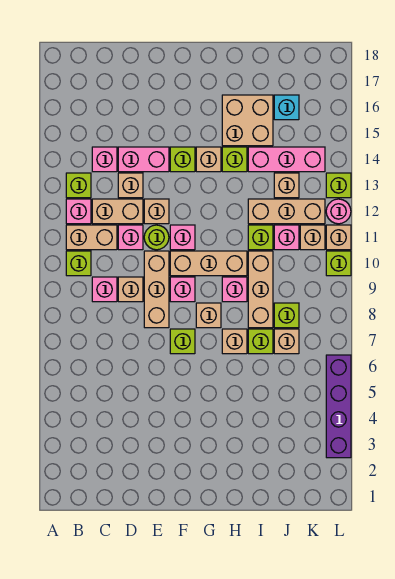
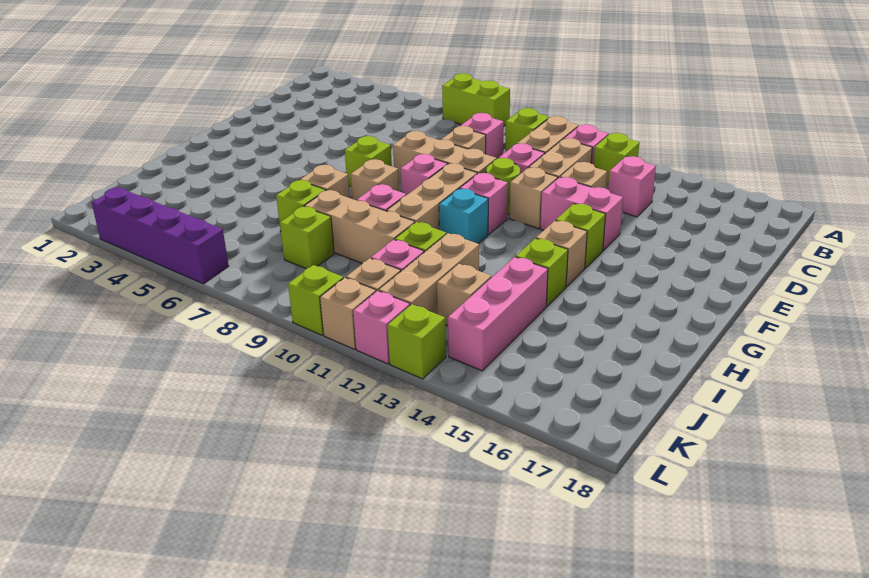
none -> lime brick A7:A8 level 1
pink brick D14:E14 level 1 -> pink brick E13:E14 level 1
tan brick H15:I16 level 1 -> none
tan brick J7 level 1 -> none
cyan brick J16 level 1 -> cyan brick G11 level 1
pink round brick L12 level 1 -> pink brick L12 level 1

